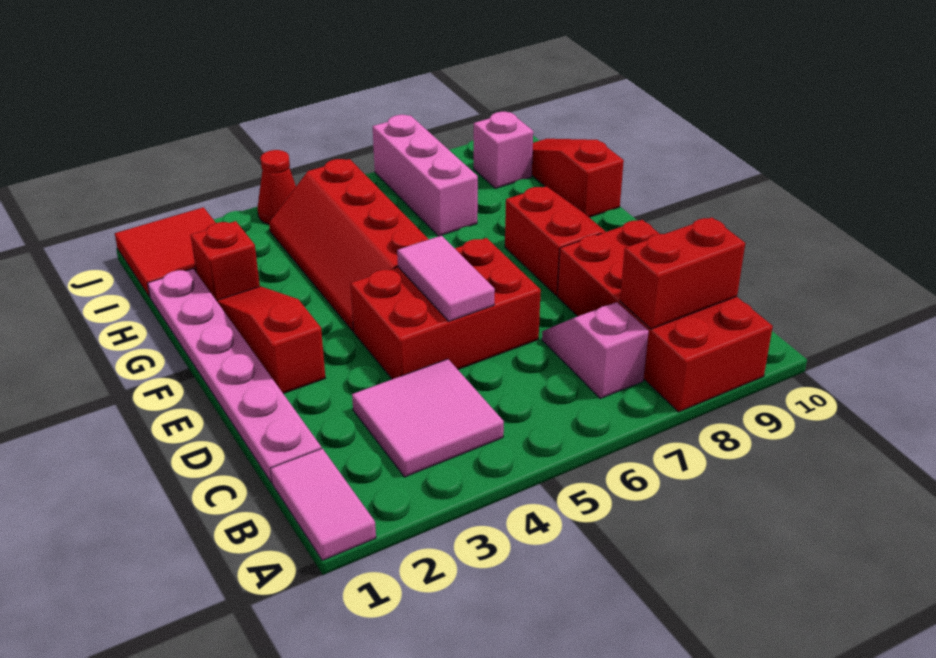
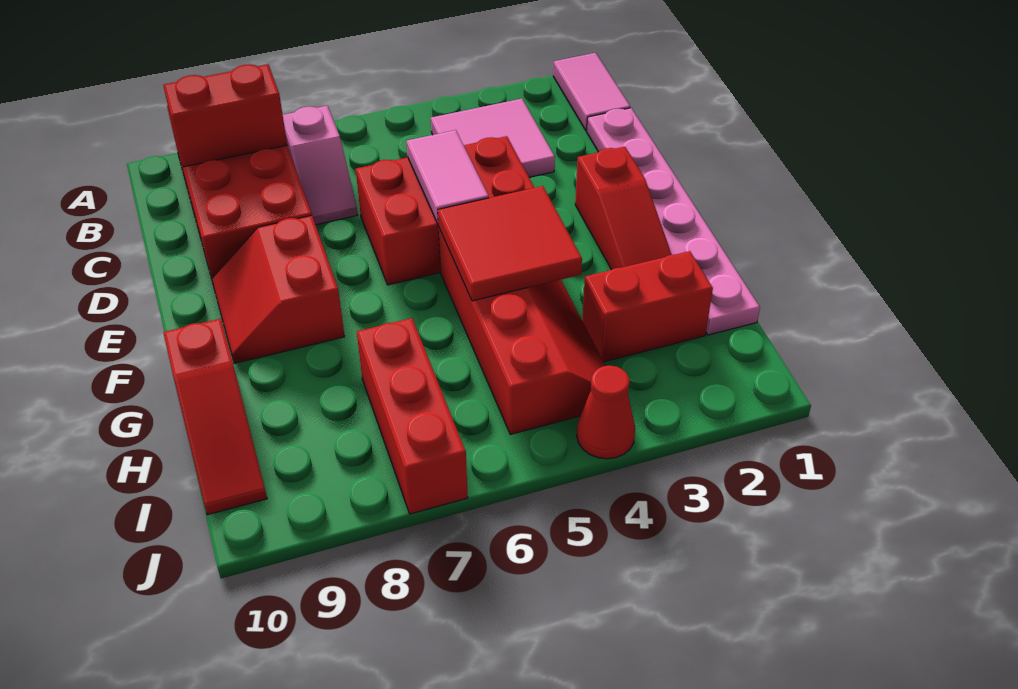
red brick H2 level 1 -> red brick H2:H3 level 1
pink brick H7:J7 level 1 -> red brick H7:J7 level 1
red tile I1:J2 level 1 -> red tile F4:G5 level 2
pink brick I9 level 1 -> none

